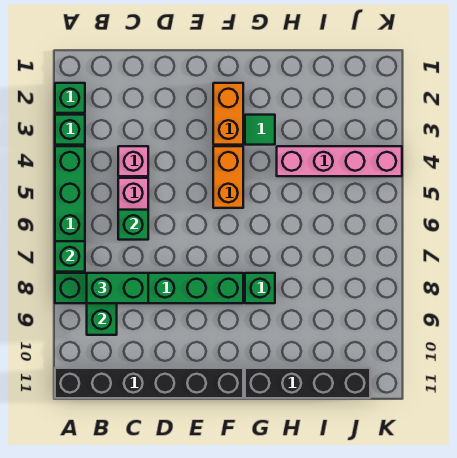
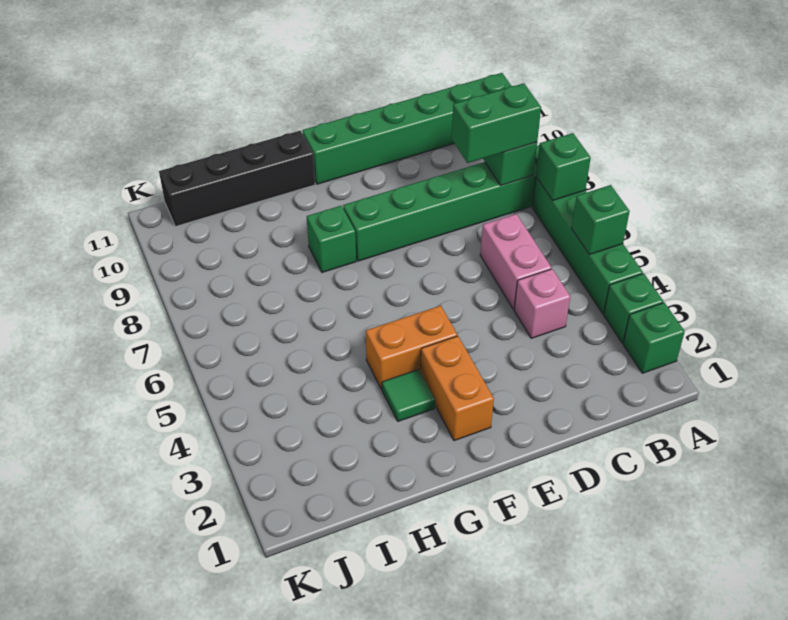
black brick A11:F11 level 1 -> green brick A11:F11 level 1
green brick C6 level 2 -> green brick A5 level 2
orange brick F4:F5 level 1 -> orange brick F4:G4 level 1
pink brick H4:K4 level 1 -> none

